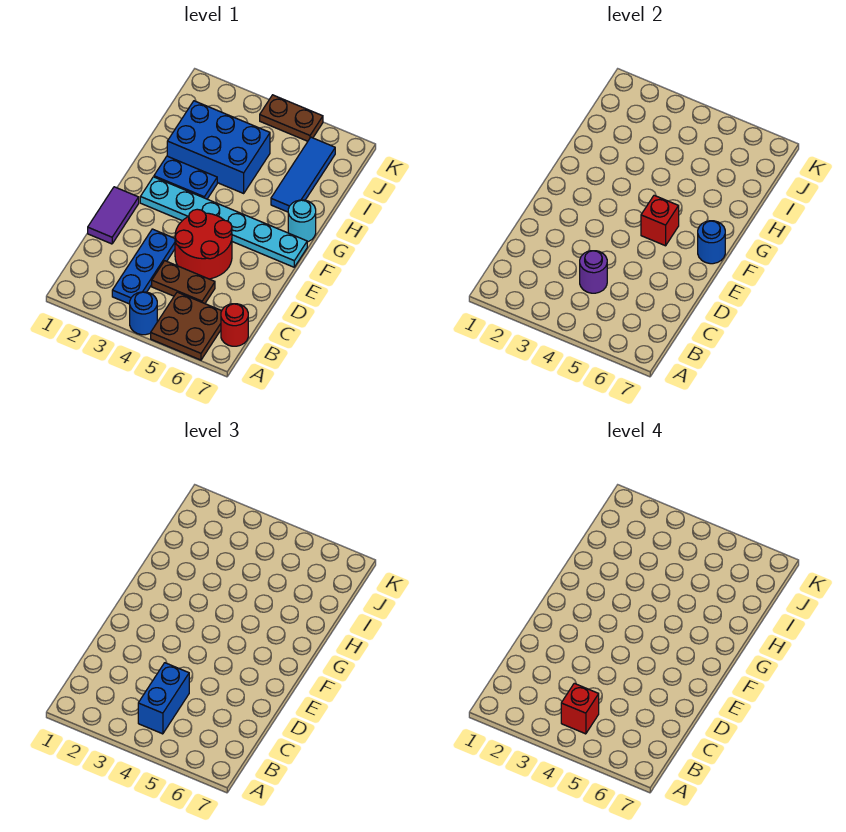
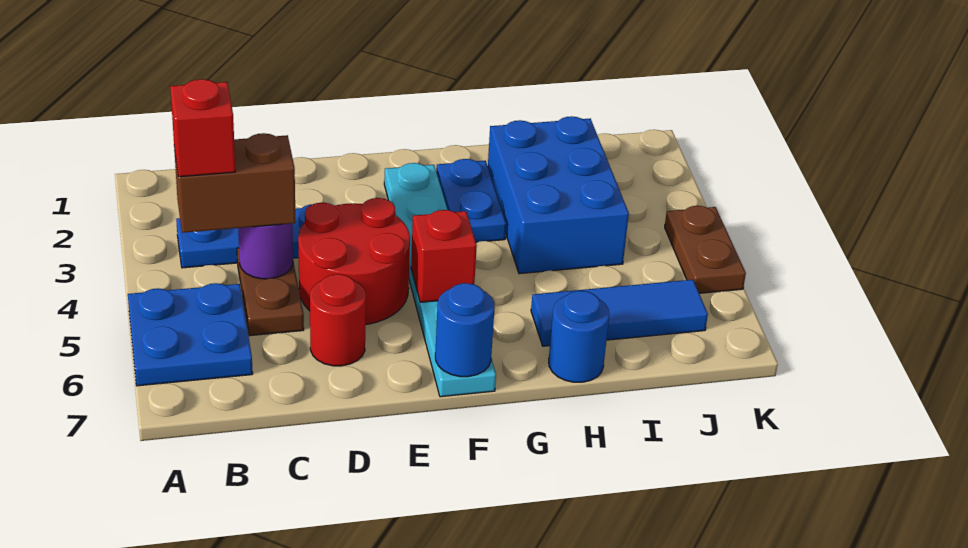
blue round brick A4 level 1 -> blue round brick H7 level 1
brown plate A5:B6 level 1 -> blue plate A5:B6 level 1
blue brick B4:C4 level 3 -> brown brick B4:C4 level 3
red round brick B7 level 1 -> red round brick D6 level 1
purple tile D1:E1 level 1 -> none
cyan round brick G7 level 1 -> none

